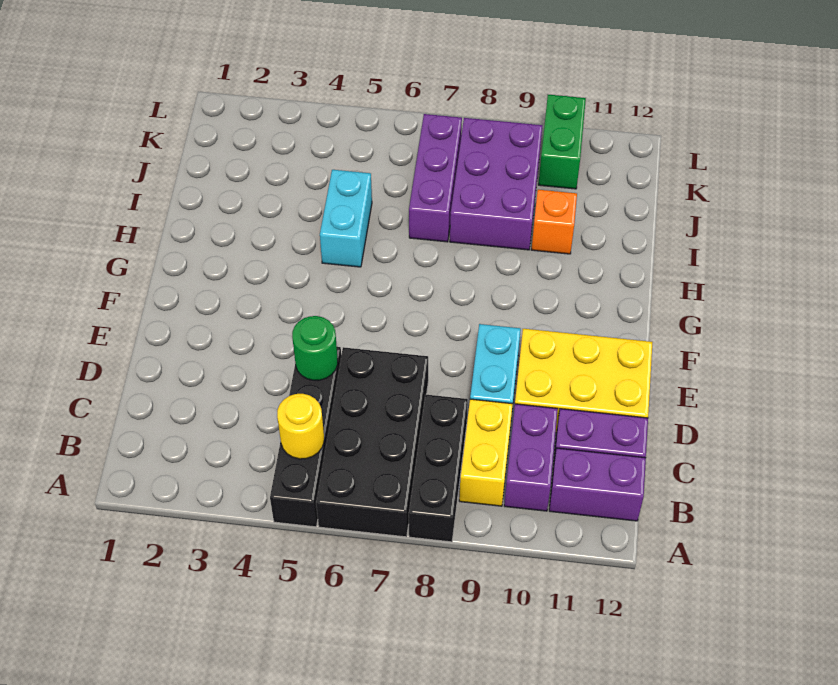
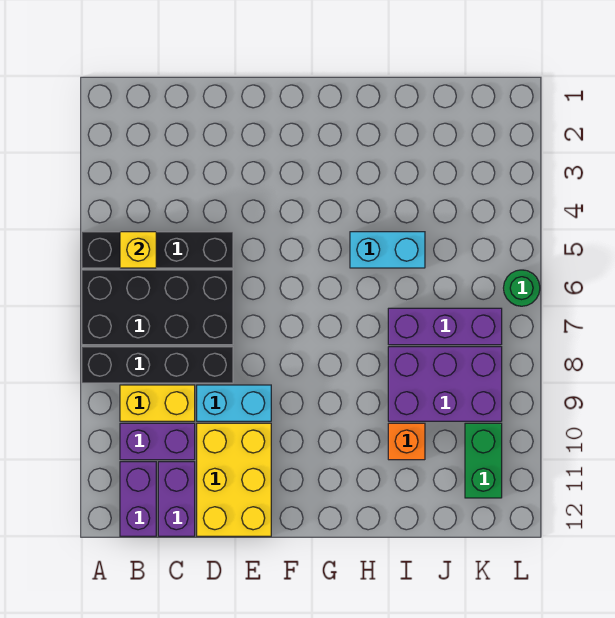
black brick A8:C8 level 1 -> black brick A8:D8 level 1
yellow round brick B5 level 2 -> yellow brick B5 level 2
green round brick D5 level 2 -> green round brick L6 level 1
green brick K10:L10 level 1 -> green brick K10:K11 level 1

